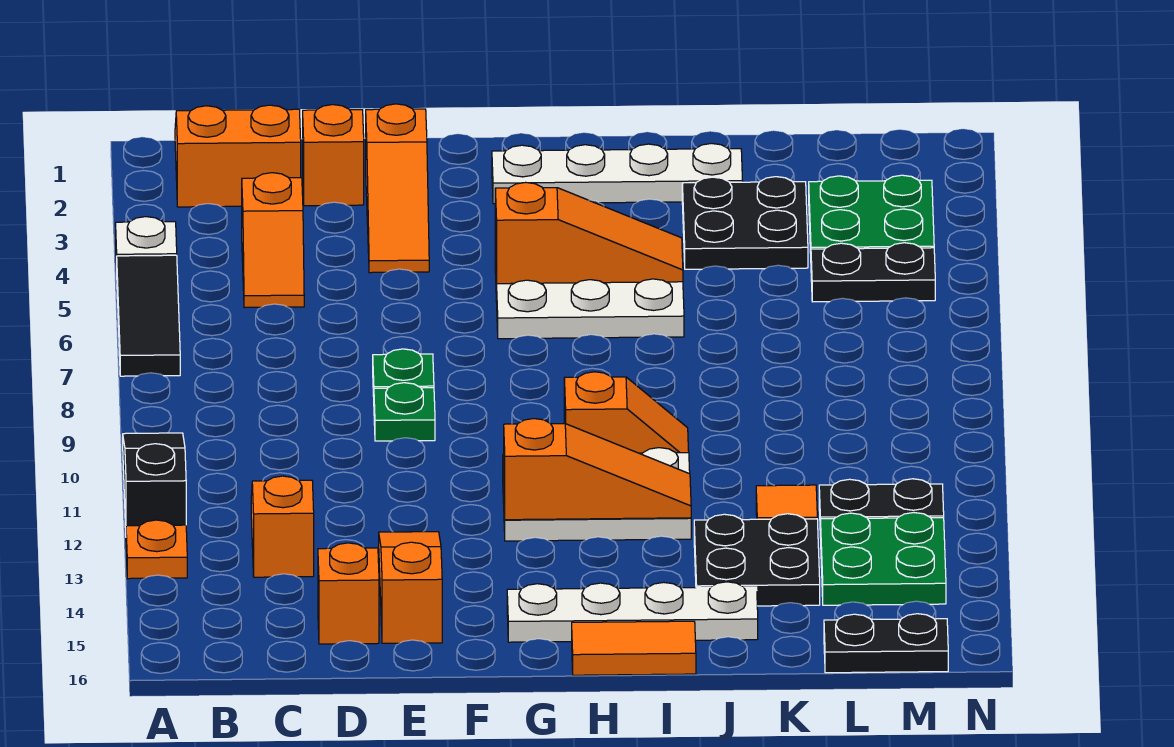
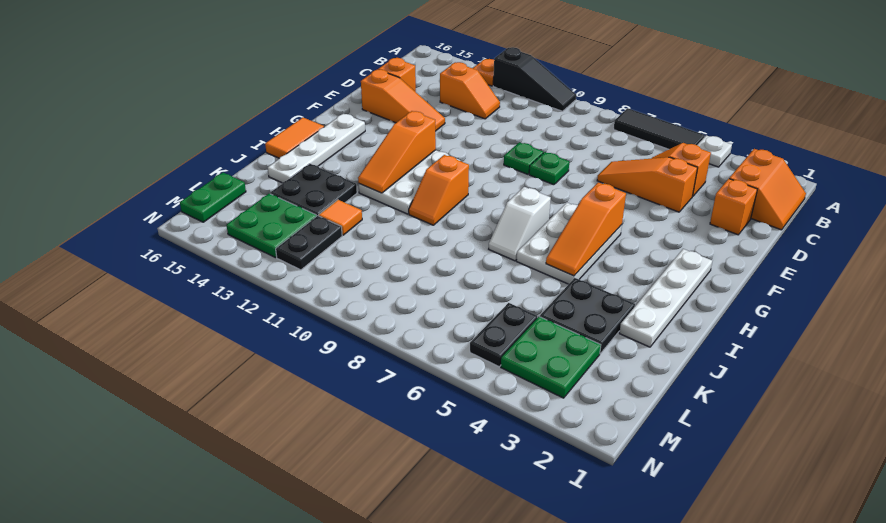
orange slope E2:E4 level 1 top 2 -> orange slope D4:D6 level 1 top 4
none -> white slope H7:I7 level 1 top H
black plate L16:M16 level 1 -> green plate L16:M16 level 1

